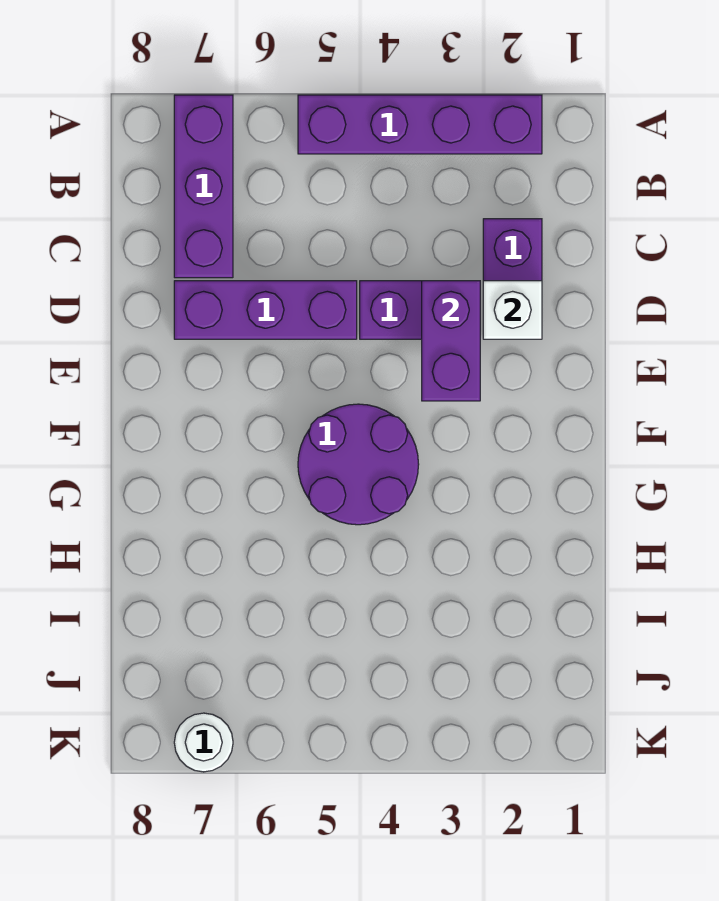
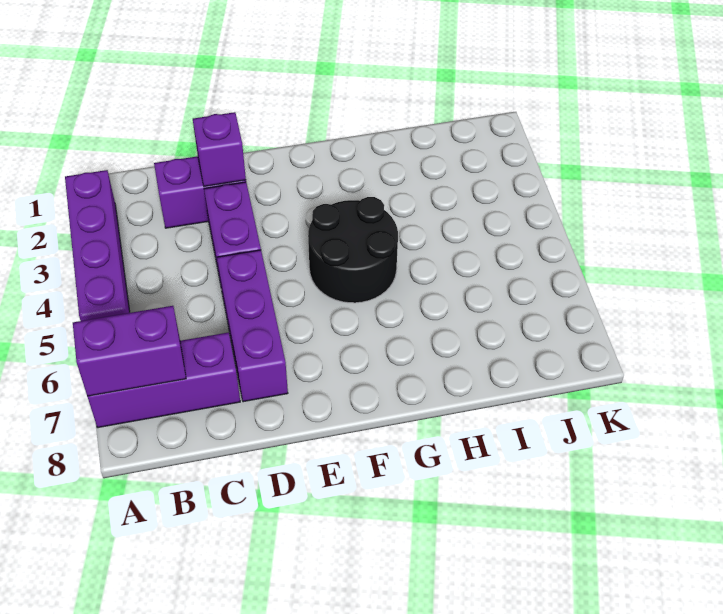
white brick D2 level 2 -> purple brick D2 level 2
purple brick D3:E3 level 2 -> purple brick A7:B7 level 2
purple round brick F4:G5 level 1 -> black round brick F4:G5 level 1
white round brick K7 level 1 -> none

